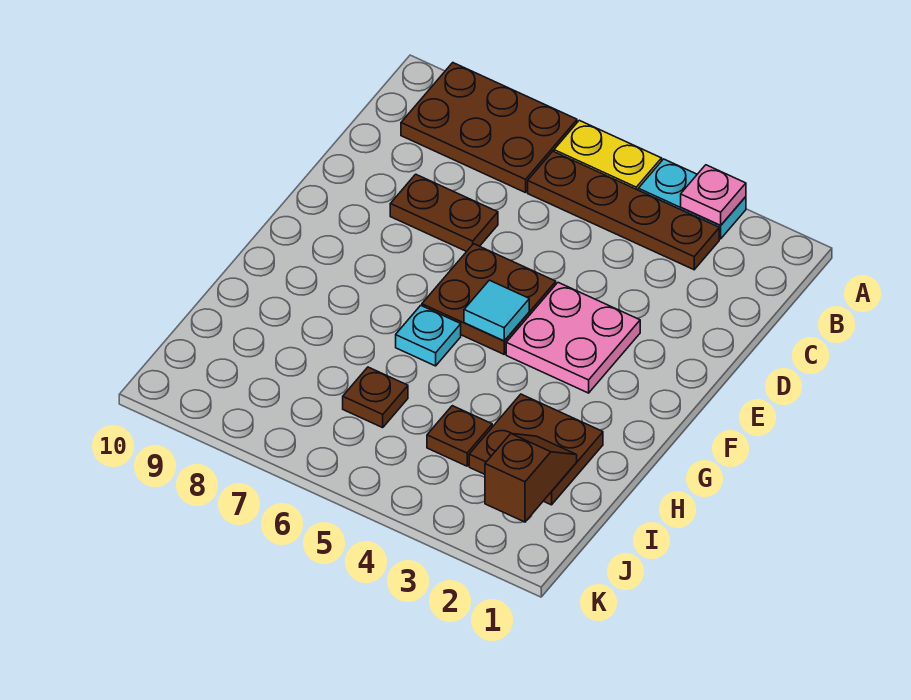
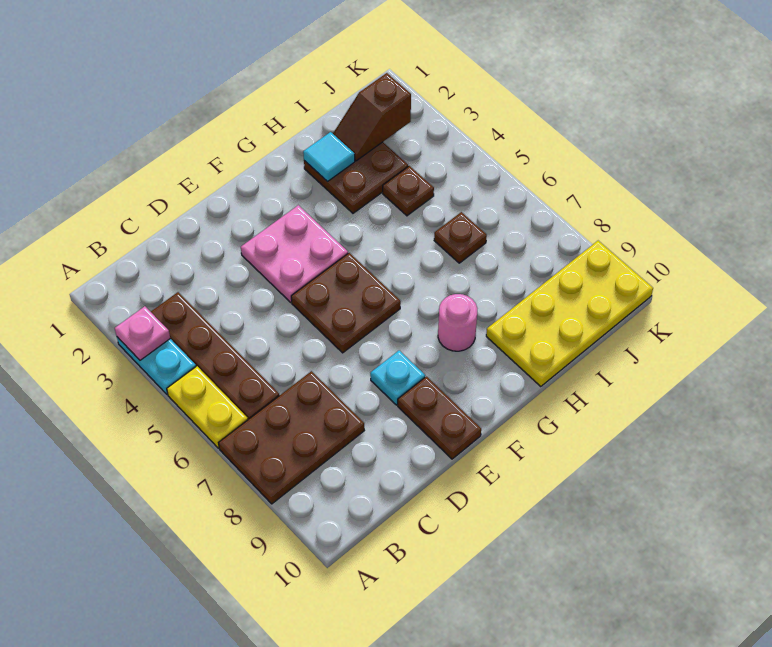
brown plate A7:B9 level 1 -> brown plate A7:C8 level 1
brown plate D7:D8 level 1 -> brown plate E9:E10 level 1
cyan tile F5 level 2 -> cyan tile H2 level 2
cyan plate G6 level 1 -> cyan plate E8 level 1
none -> pink round brick G8 level 1
none -> yellow plate H9:K10 level 1

